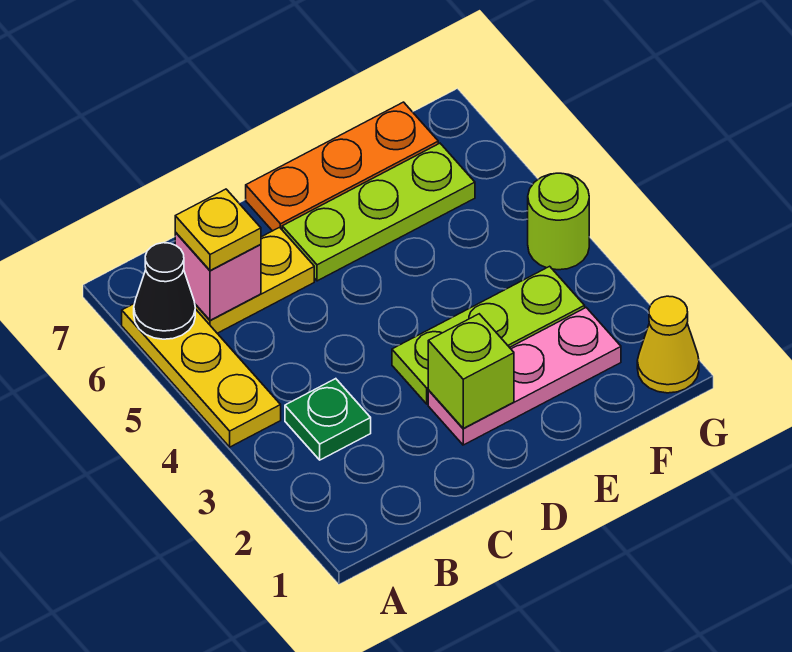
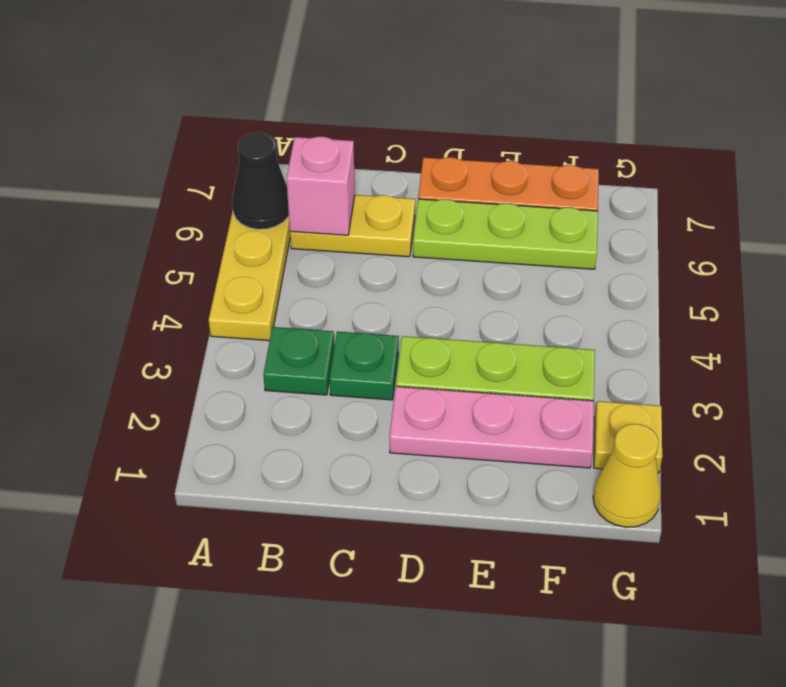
yellow plate B6 level 3 -> yellow plate G2 level 1
none -> green plate C3 level 1
lime brick D2 level 2 -> none
lime round brick G4 level 1 -> none

